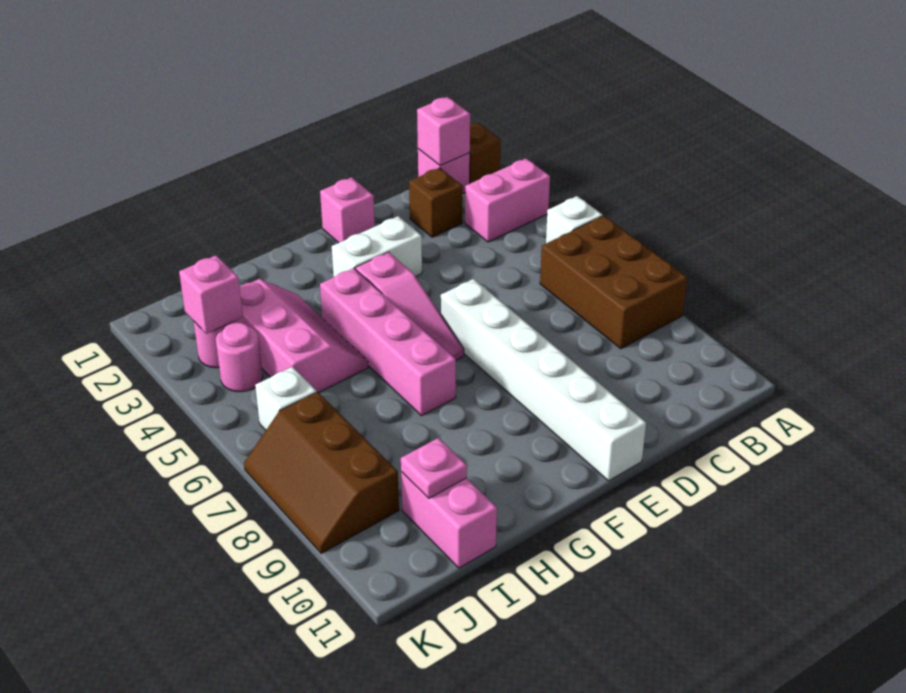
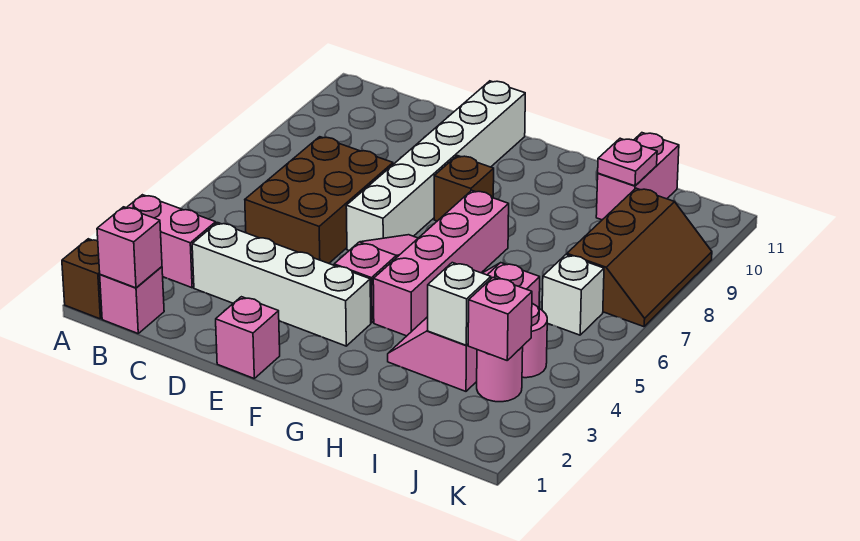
white brick A5 level 1 -> white brick I3 level 2
brown brick A6:B8 level 1 -> brown brick C5:D7 level 1
brown brick C2 level 1 -> brown brick F8 level 1
white brick E3:F3 level 1 -> white brick C3:F3 level 1

